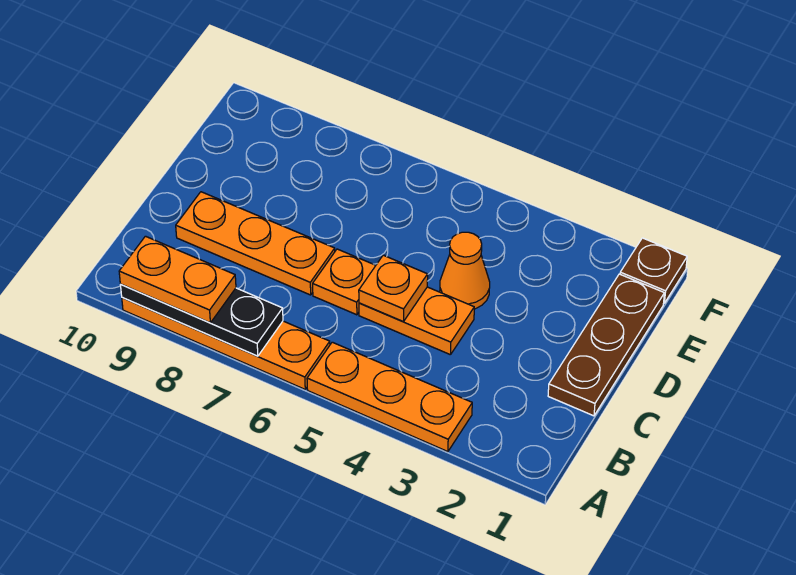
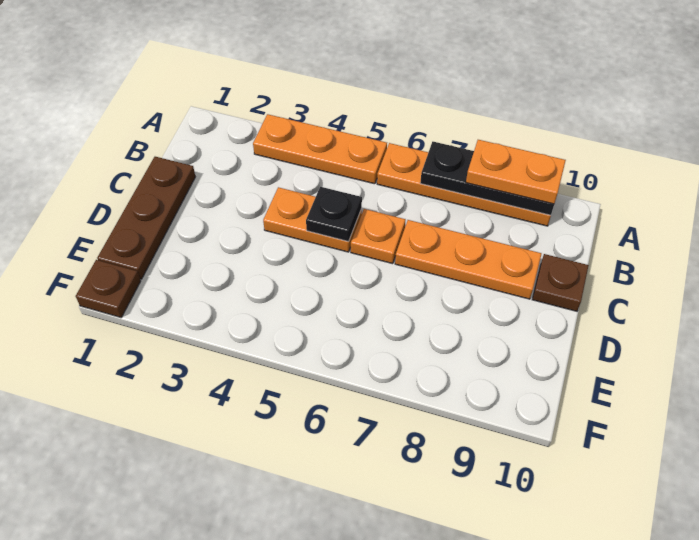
orange plate C5 level 2 -> black plate C5 level 2
none -> brown plate C10 level 1
orange cone D4 level 1 -> none

